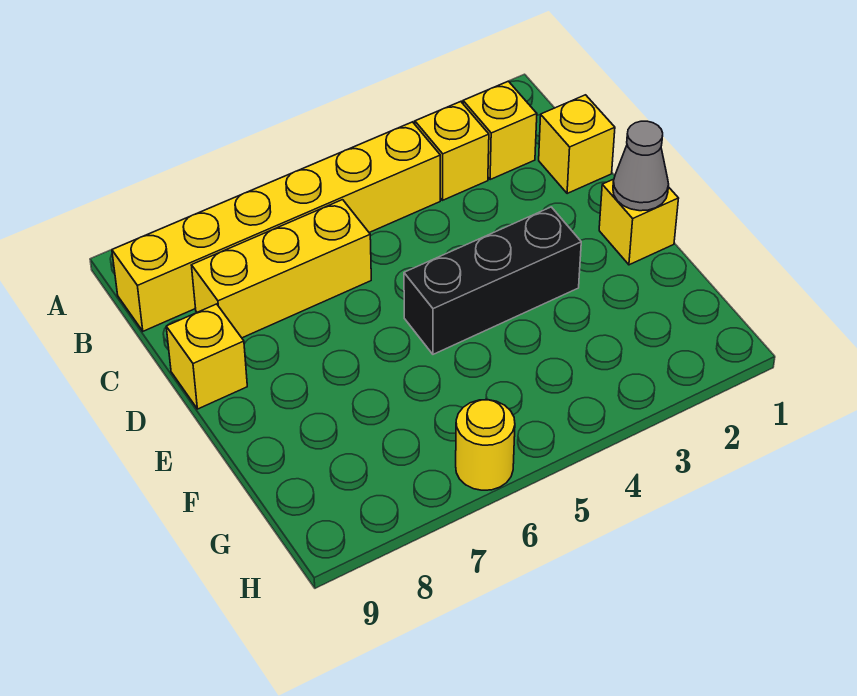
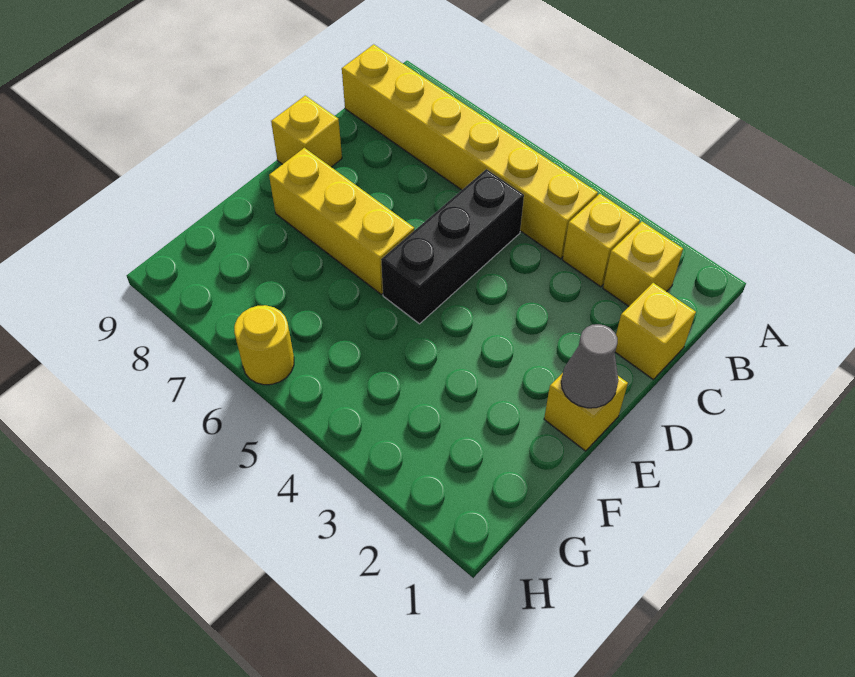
yellow brick C6:C8 level 1 -> yellow brick E6:E8 level 1
black brick E3:E5 level 1 -> black brick C5:E5 level 1

